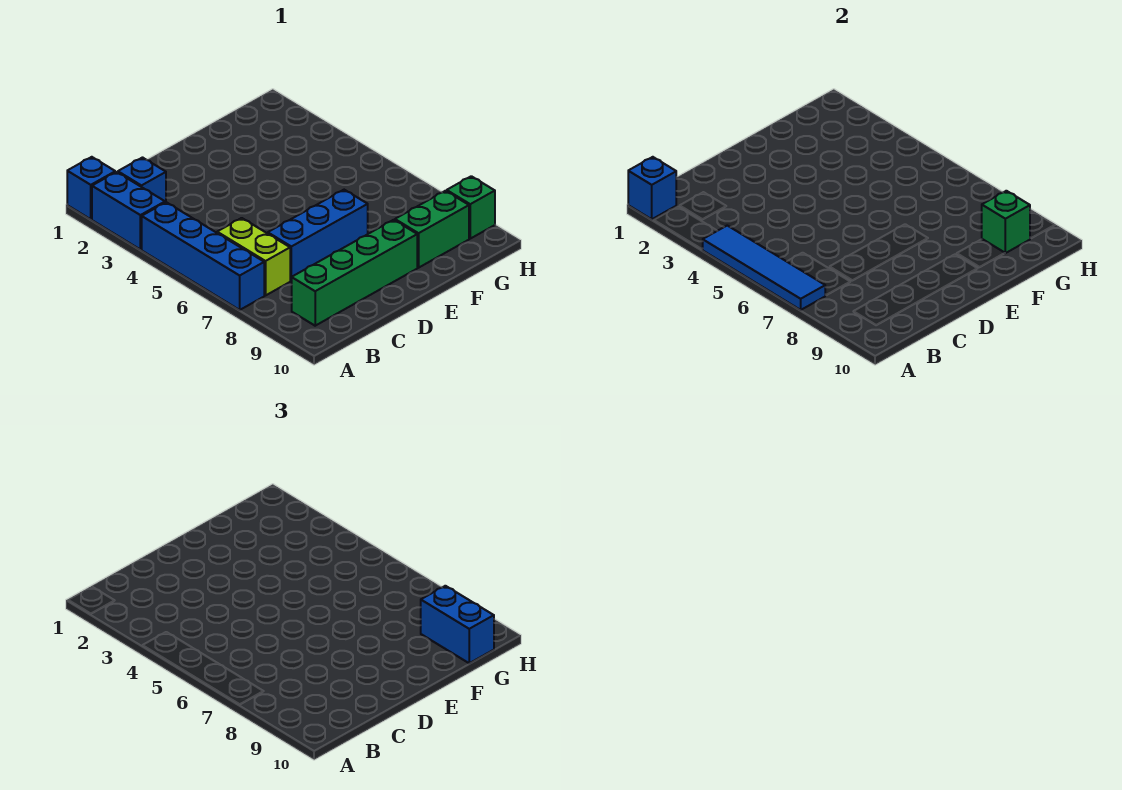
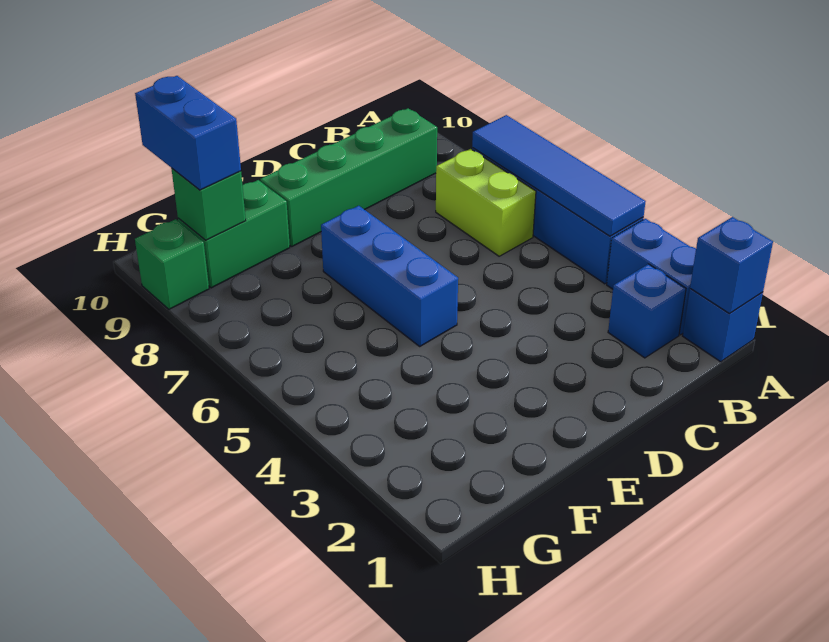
blue brick C7:E7 level 1 -> blue brick E5:E7 level 1

